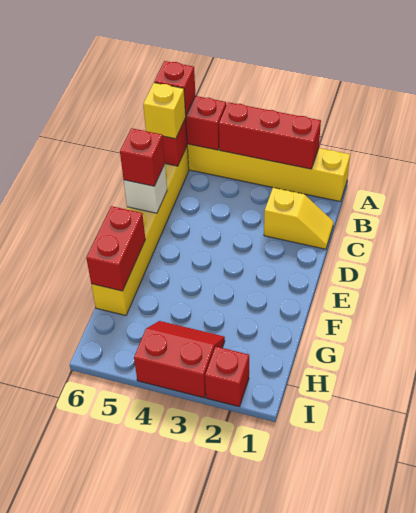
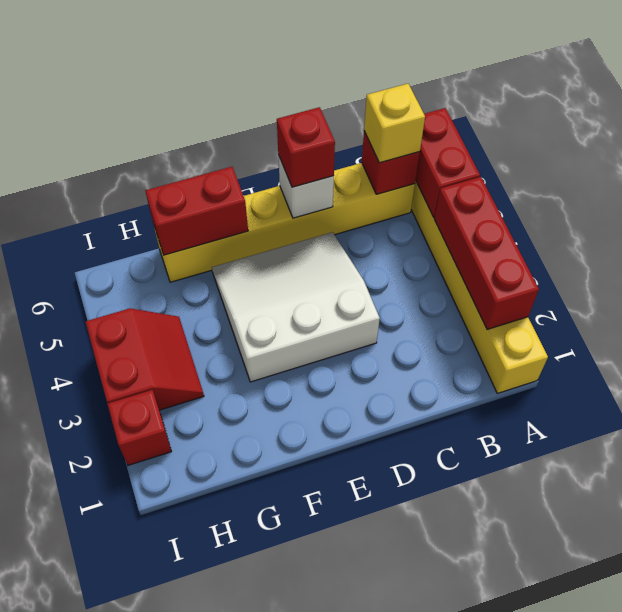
red brick A6 level 3 -> none
yellow slope C1:C2 level 1 top 2 -> none
none -> white slope D3:F5 level 1 top 3

